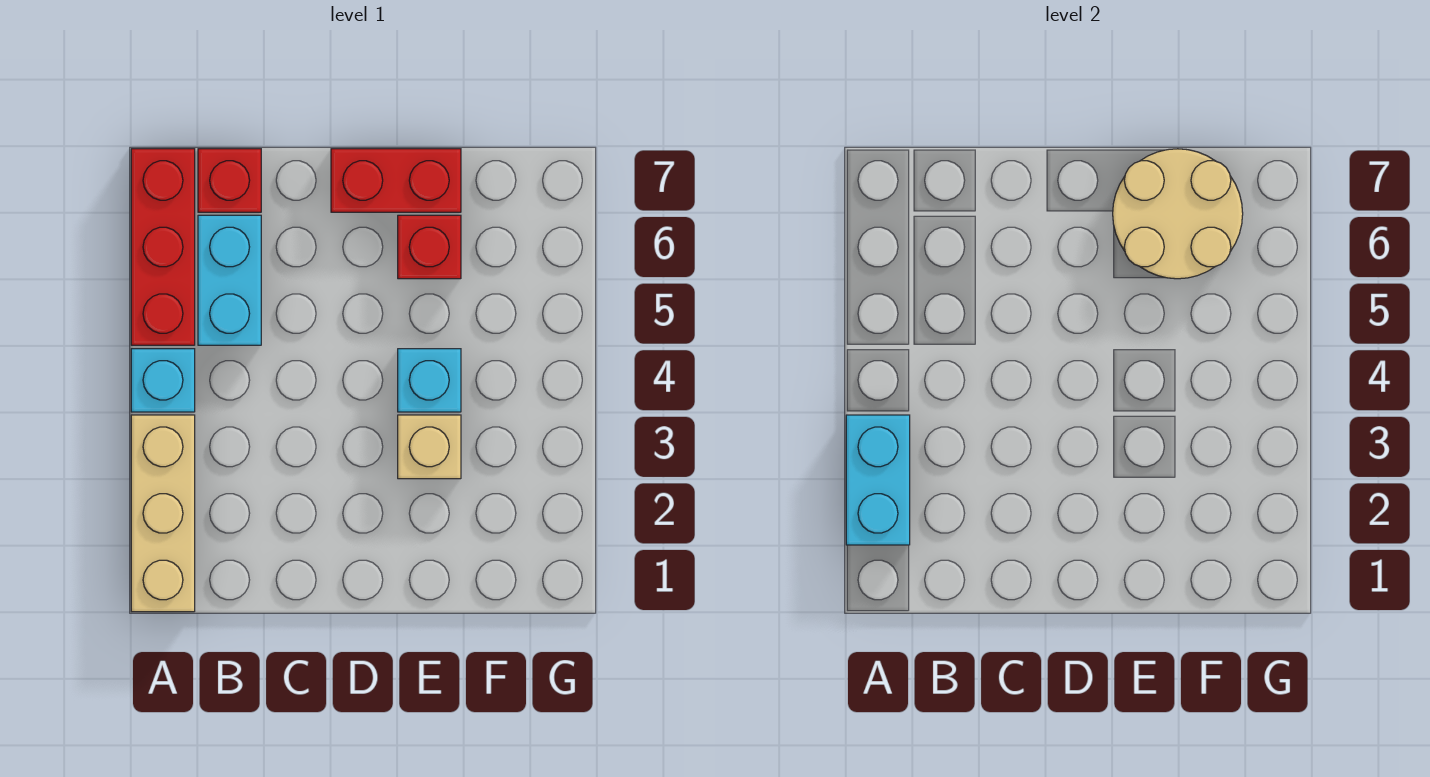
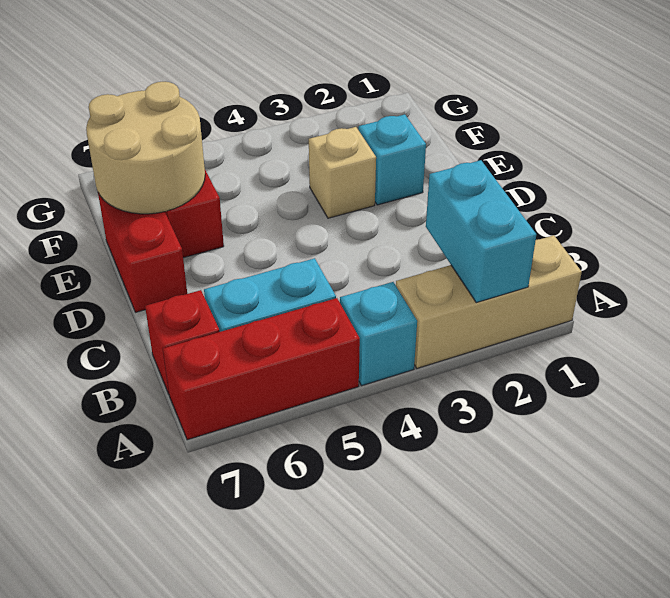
cyan brick A2:A3 level 2 -> cyan brick A2:B2 level 2
cyan brick E4 level 1 -> cyan brick E2 level 1

